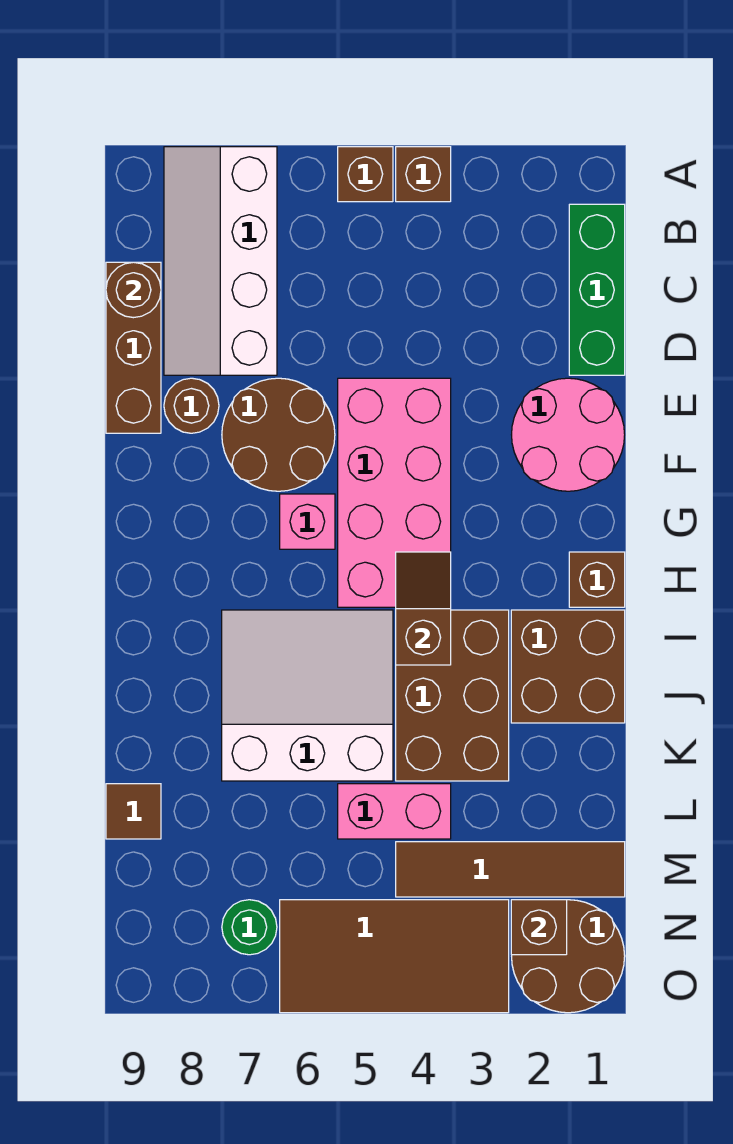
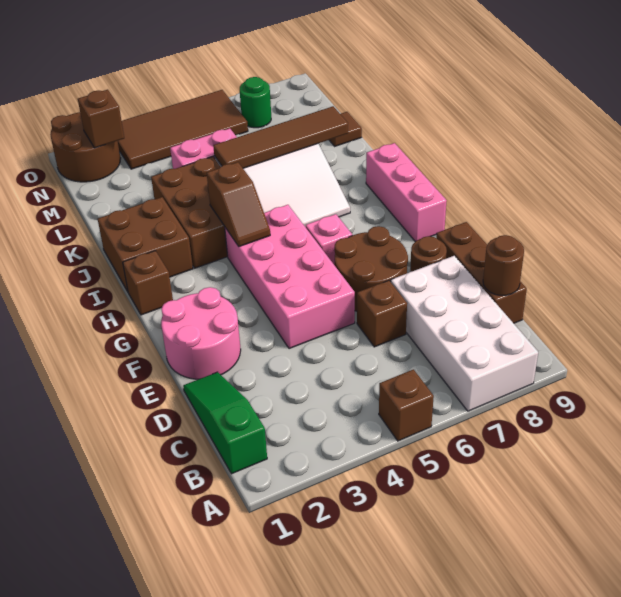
brown brick A4 level 1 -> brown brick D6 level 1
white slope A7:D8 level 1 top 7 -> white brick A7:D8 level 1
green brick B1:D1 level 1 -> green slope B1:D1 level 1 top B
none -> pink brick G9:I9 level 1
brown tile M1:M4 level 1 -> brown tile K5:K8 level 2

